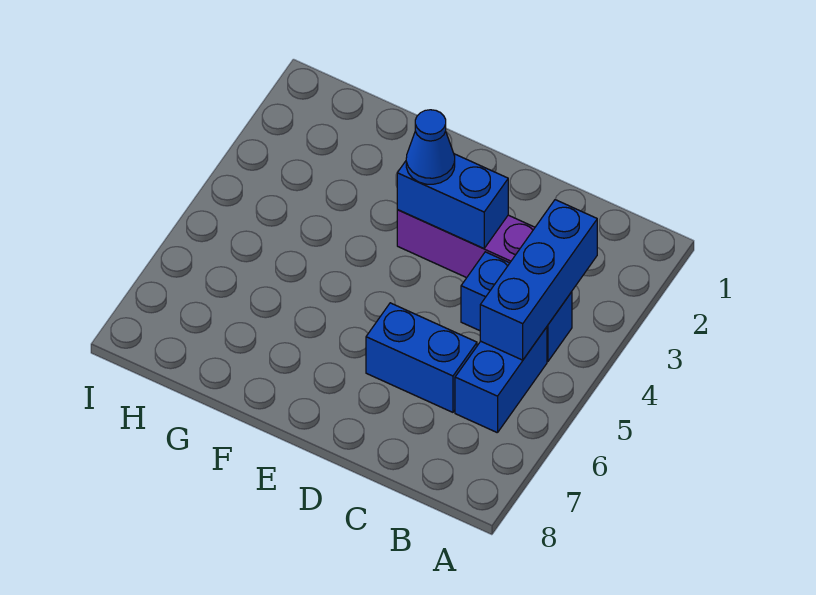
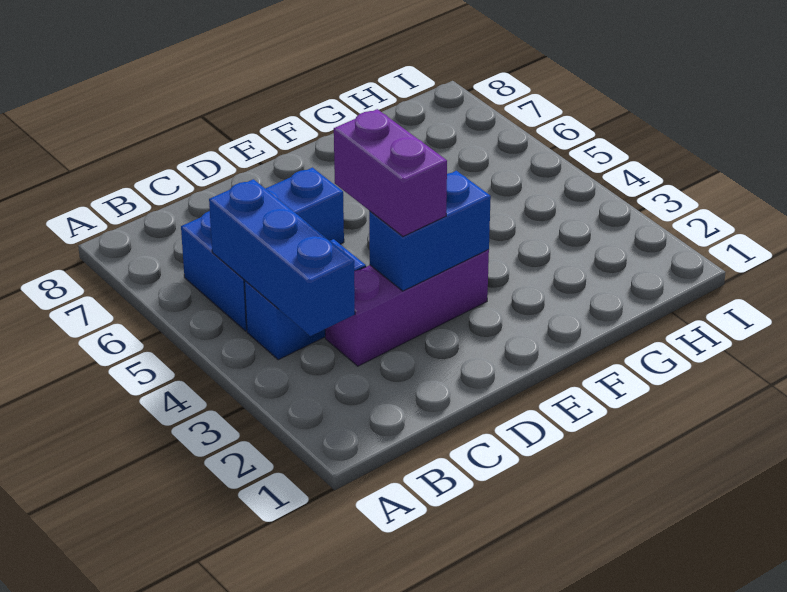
none -> purple brick D3:D4 level 3
blue cone E3 level 3 -> none

